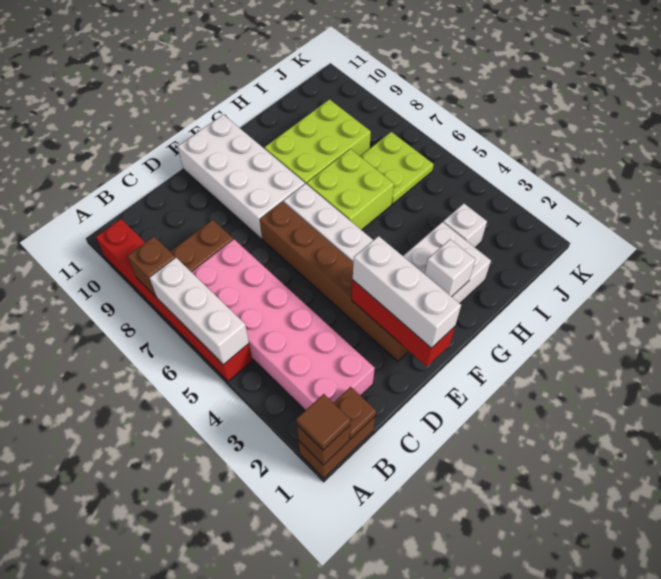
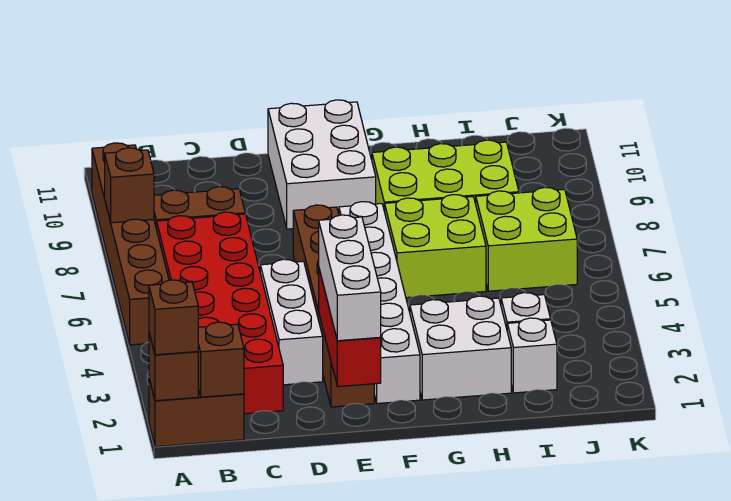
brown tile A1 level 3 -> brown brick A1 level 3
red brick A5:A10 level 1 -> brown brick A5:A10 level 1
white brick A5:A7 level 2 -> white brick D3:D5 level 1
brown plate B1 level 2 -> brown brick B1 level 2
pink brick B2:C7 level 1 -> red brick B2:C7 level 1
white brick E8:F11 level 1 -> white brick E9:F11 level 1
white brick G2 level 2 -> white brick I2 level 1
lime plate I6:J7 level 1 -> lime brick I6:J7 level 1

